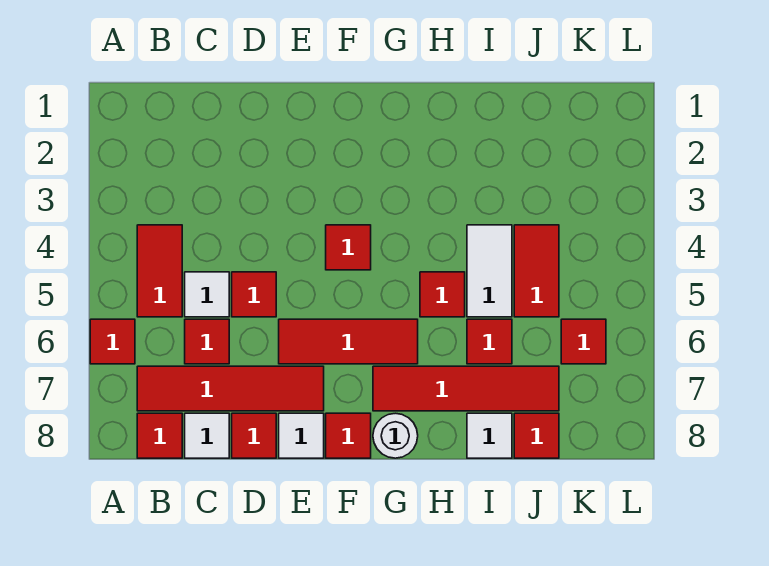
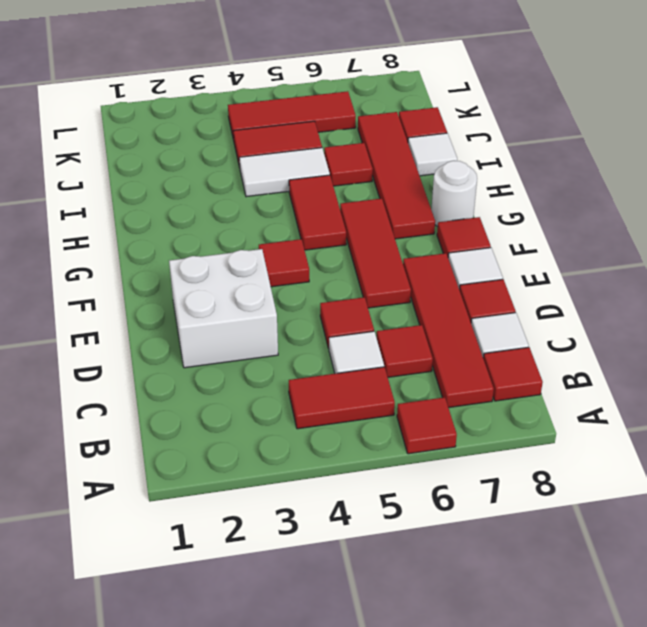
none -> white brick D2:E3 level 1
red tile H5 level 1 -> red tile G5:H5 level 1
red tile K6 level 1 -> red tile K4:K6 level 1

